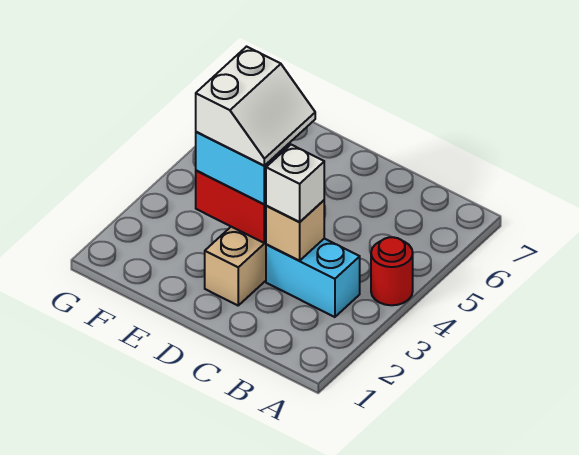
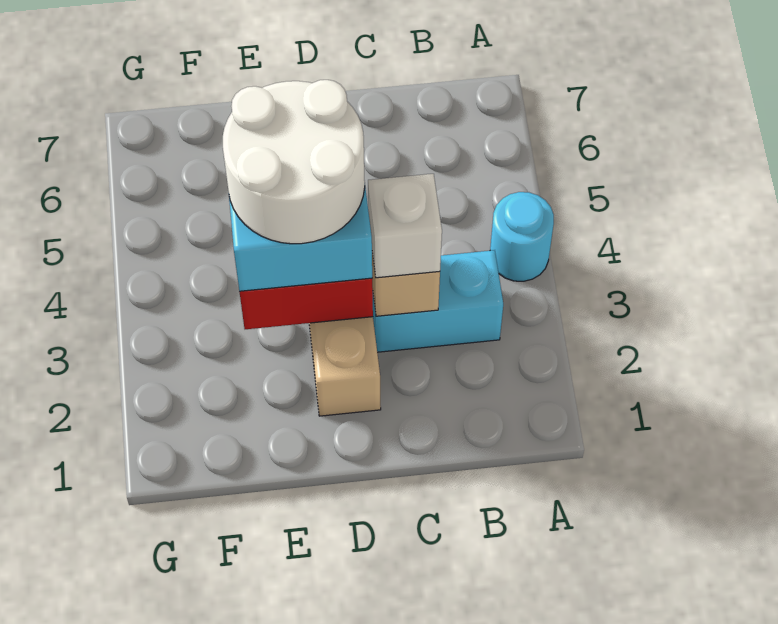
red round brick A4 level 1 -> cyan round brick A4 level 1
white slope D3:E4 level 4 top E -> white round brick D3:E4 level 4

